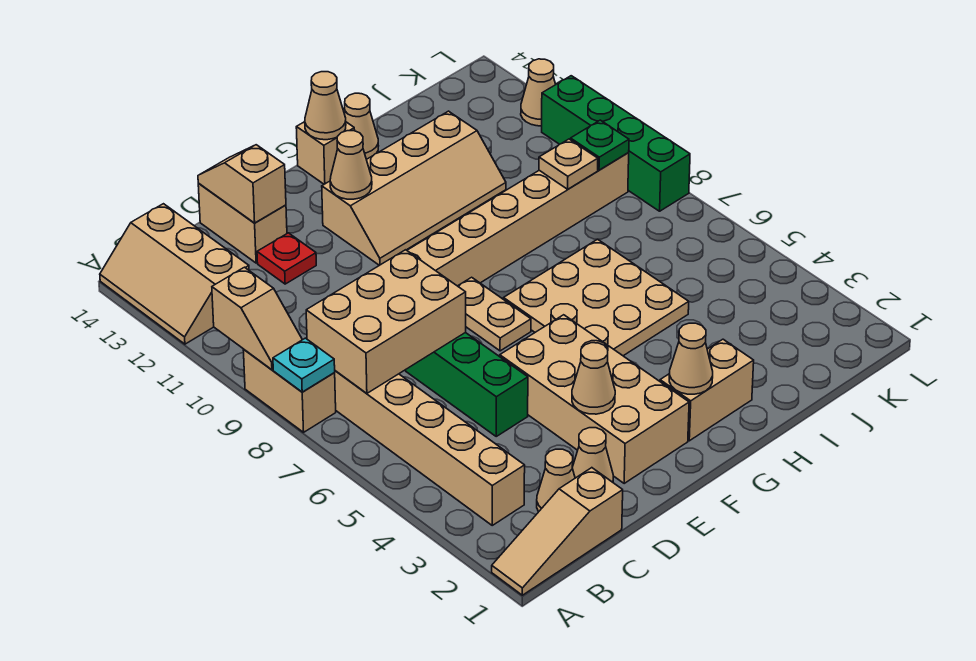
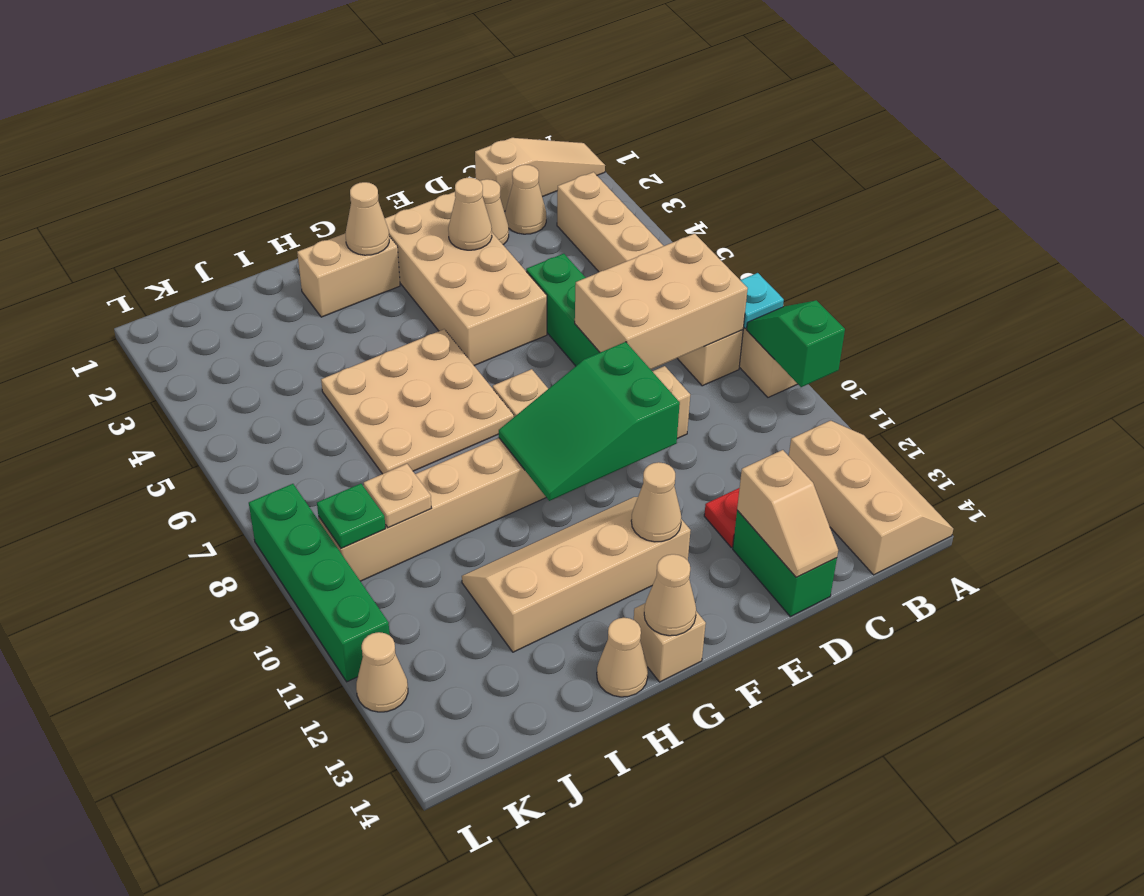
tan slope A9:A10 level 2 top 10 -> green slope A9:A10 level 2 top 10
tan brick D13:D14 level 1 -> green brick D13:D14 level 1
none -> green slope E9:G10 level 2 top E

